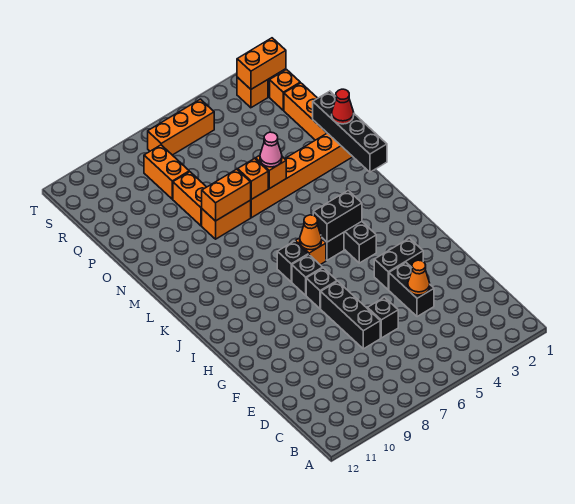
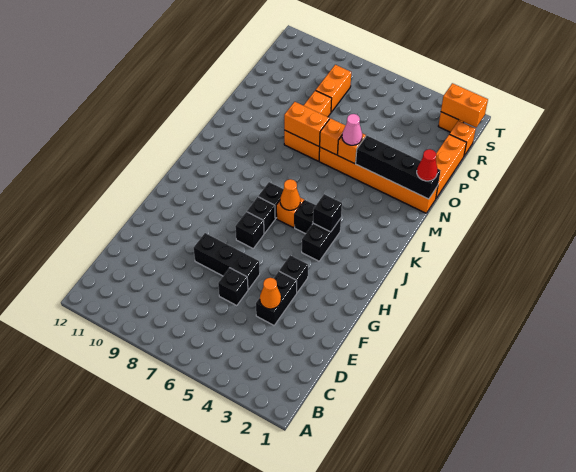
black brick E7:G7 level 1 -> black brick F6:F8 level 1
black brick G3:G4 level 1 -> black brick G4 level 1
black brick J4:J5 level 2 -> black brick J4 level 2
black brick L1:O1 level 2 -> black brick N1:N4 level 2
orange brick S5:S7 level 1 -> none

